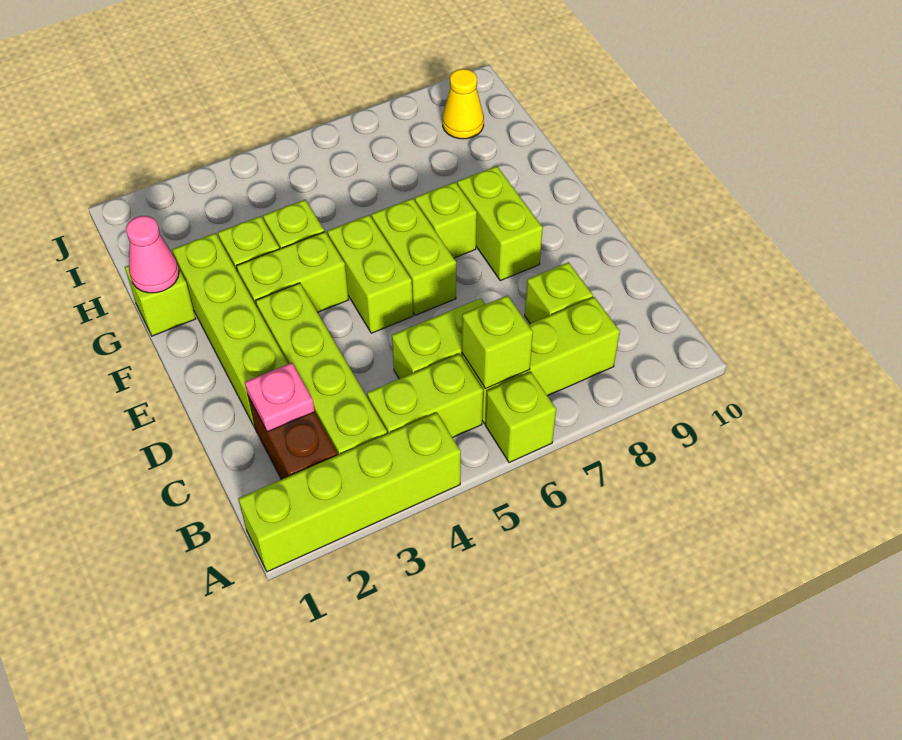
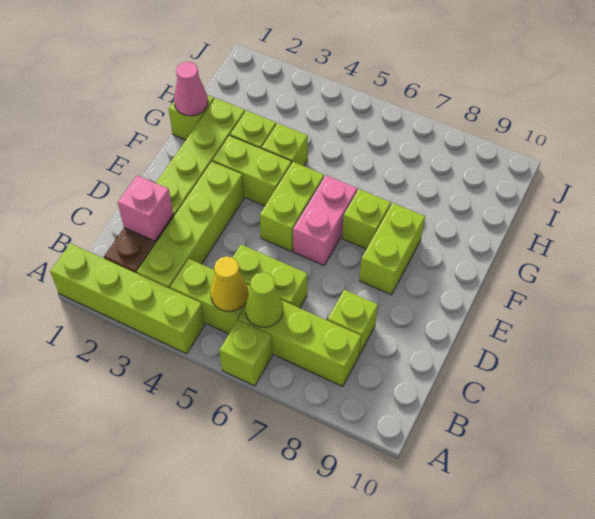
lime brick B6 level 2 -> lime cone B6 level 2
pink plate C2 level 2 -> pink brick C2 level 2
lime brick E6:F6 level 1 -> pink brick E6:F6 level 1
yellow cone I9 level 1 -> yellow cone B5 level 2

